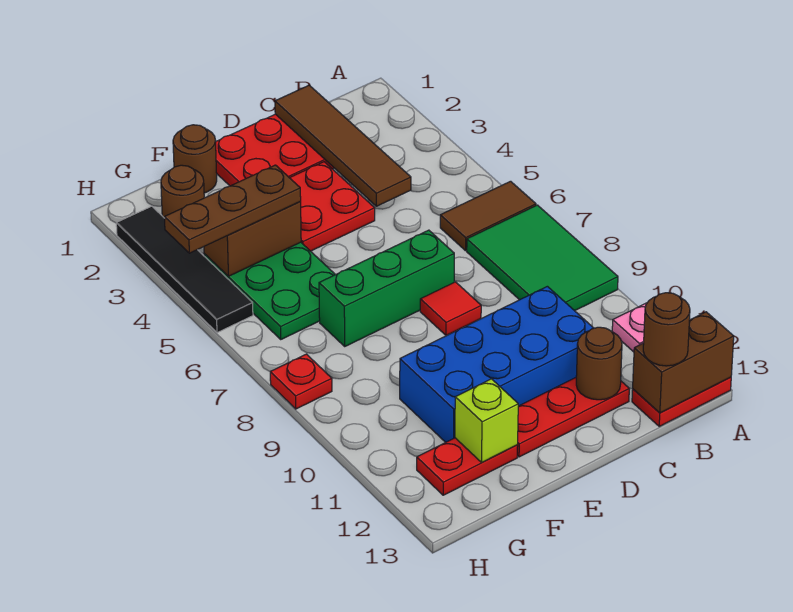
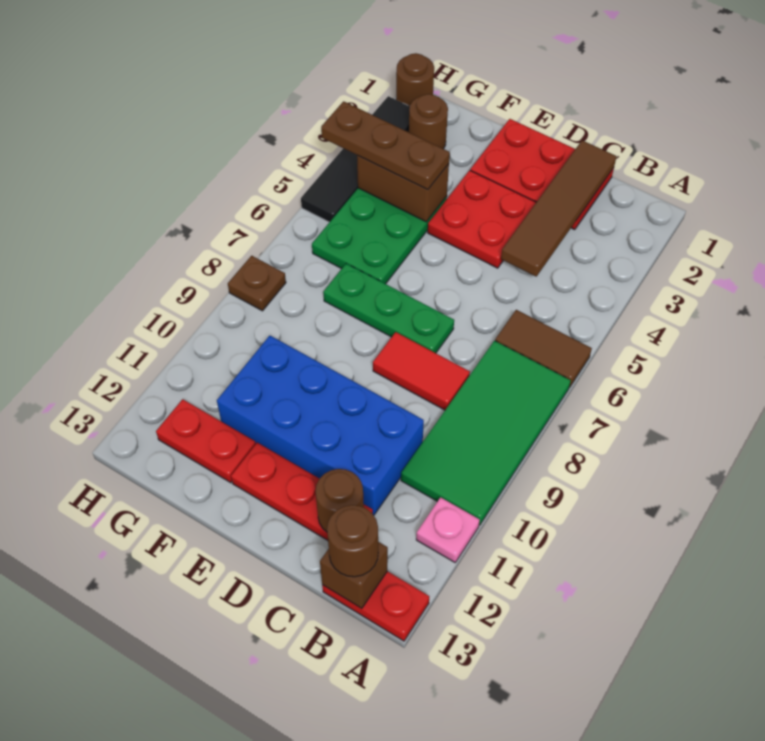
green tile A7:B9 level 1 -> green tile A7:B10 level 1
brown brick A13:B13 level 2 -> brown brick B13 level 2
green brick D7:F7 level 1 -> green plate D7:F7 level 1
red tile D8 level 1 -> red tile C8:D8 level 1
brown round brick F1 level 1 -> brown round brick H1 level 1
lime brick F12 level 2 -> none
red plate H8 level 1 -> brown plate H8 level 1

